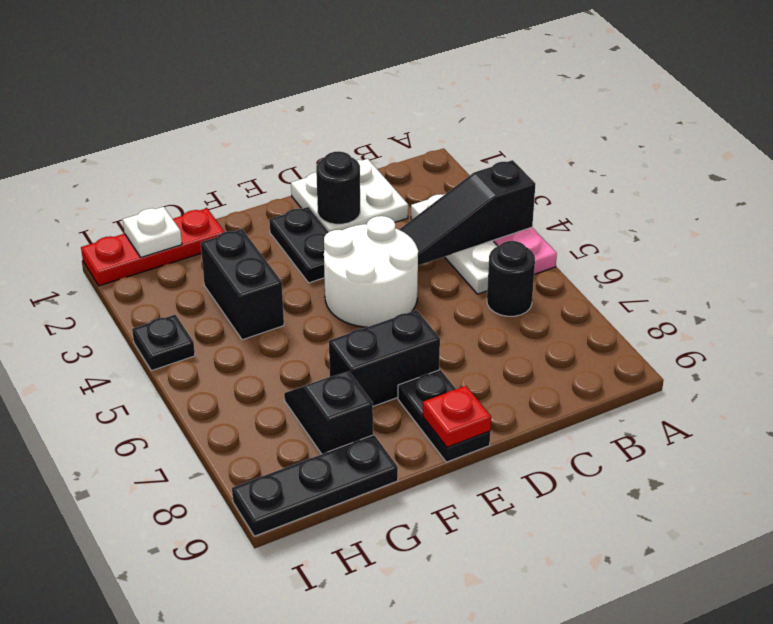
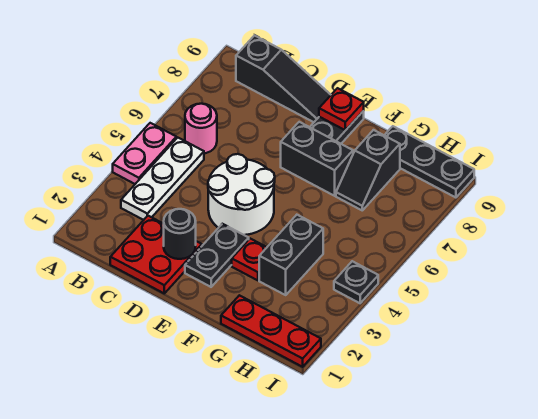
black slope A4:C4 level 2 top A -> black slope B9:D9 level 1 top B
black round brick B6 level 1 -> pink round brick B6 level 1
white plate C1:D2 level 1 -> red plate C1:D2 level 1
none -> red plate F3 level 1
white plate H1 level 2 -> none

